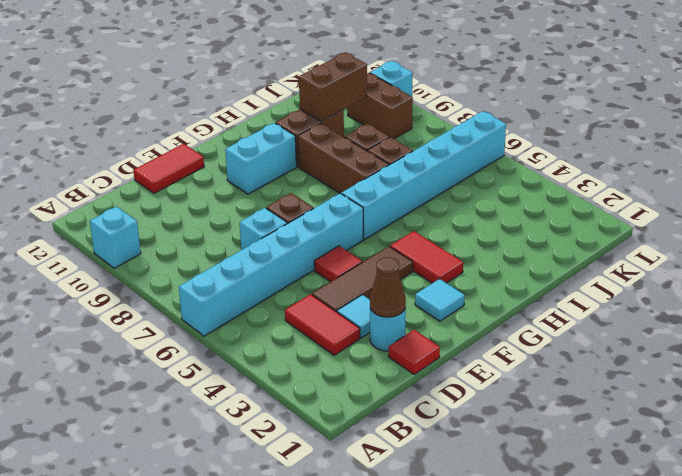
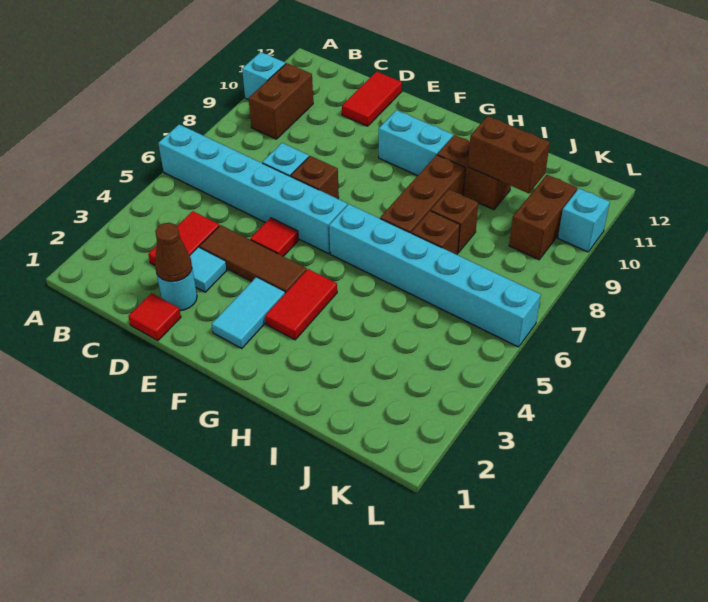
none -> brown brick B9:B10 level 1
red tile D12:E12 level 1 -> red tile D11:D12 level 1
cyan tile F2 level 1 -> cyan tile F2:F3 level 1

